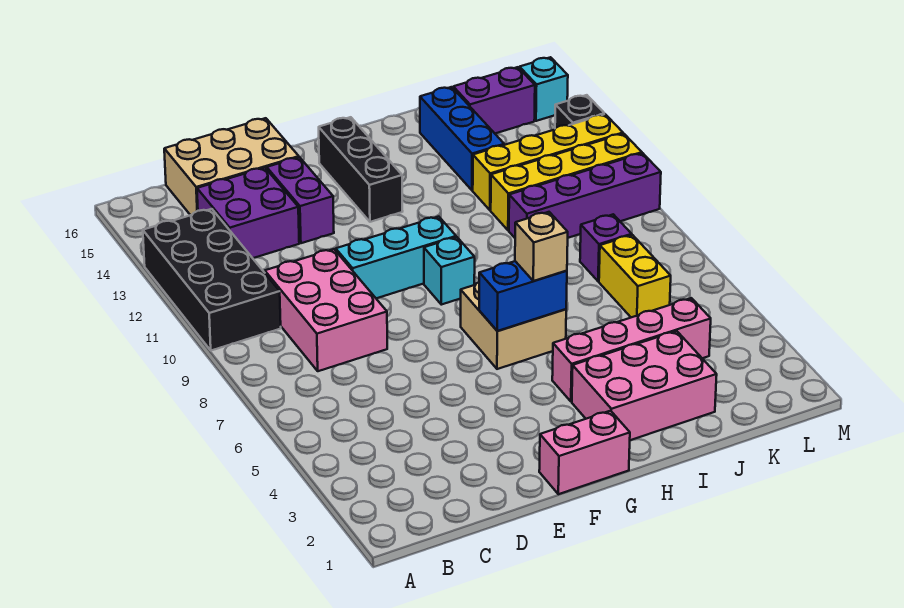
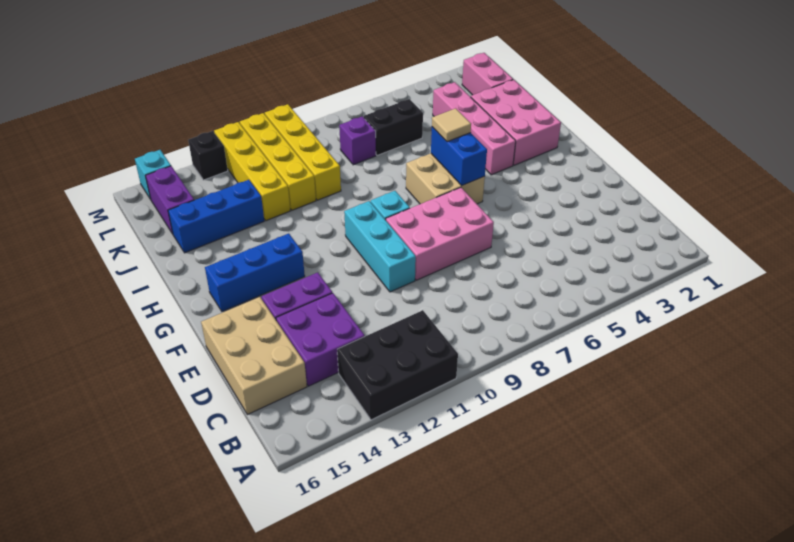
black brick A10:B13 level 1 -> black brick A11:B13 level 1
pink brick C8:D10 level 1 -> pink brick E7:F9 level 1
pink brick F1:G1 level 1 -> pink brick K2:L2 level 1
black brick G13:G15 level 1 -> blue brick G13:G15 level 1
tan brick H6 level 3 -> tan tile H6 level 3
purple brick J10:M10 level 1 -> yellow brick J10:M10 level 1
yellow brick K6:K7 level 1 -> black brick K6:K7 level 1

